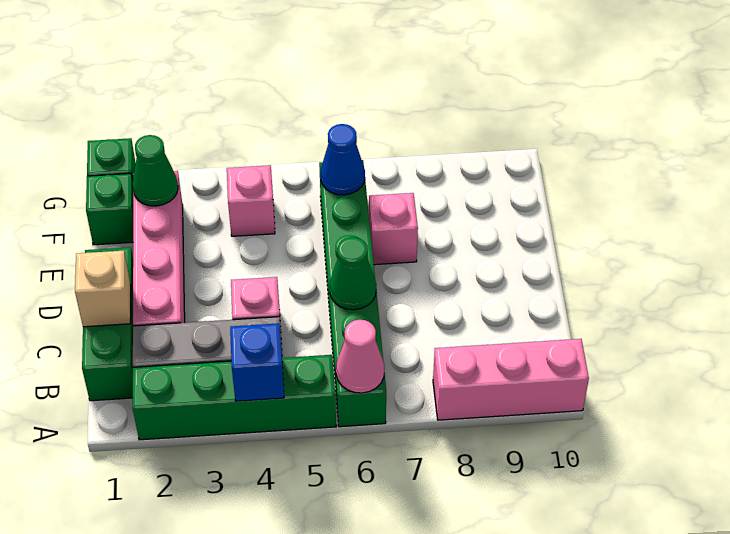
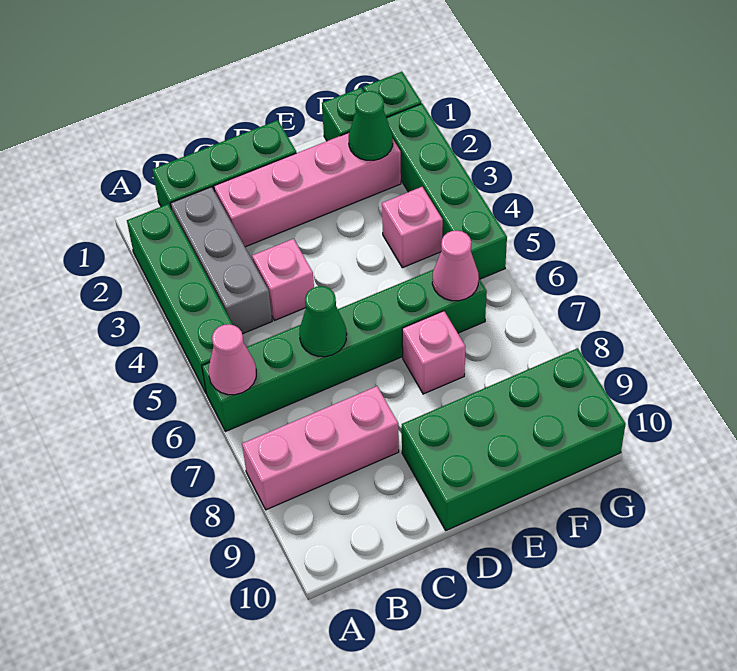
blue brick A4 level 2 -> none
pink brick A8:A10 level 1 -> pink brick A8:C8 level 1
tan brick C1 level 2 -> none
none -> green brick D9:G10 level 1
blue cone F6 level 2 -> pink cone F6 level 2
none -> green brick G2:G5 level 1

